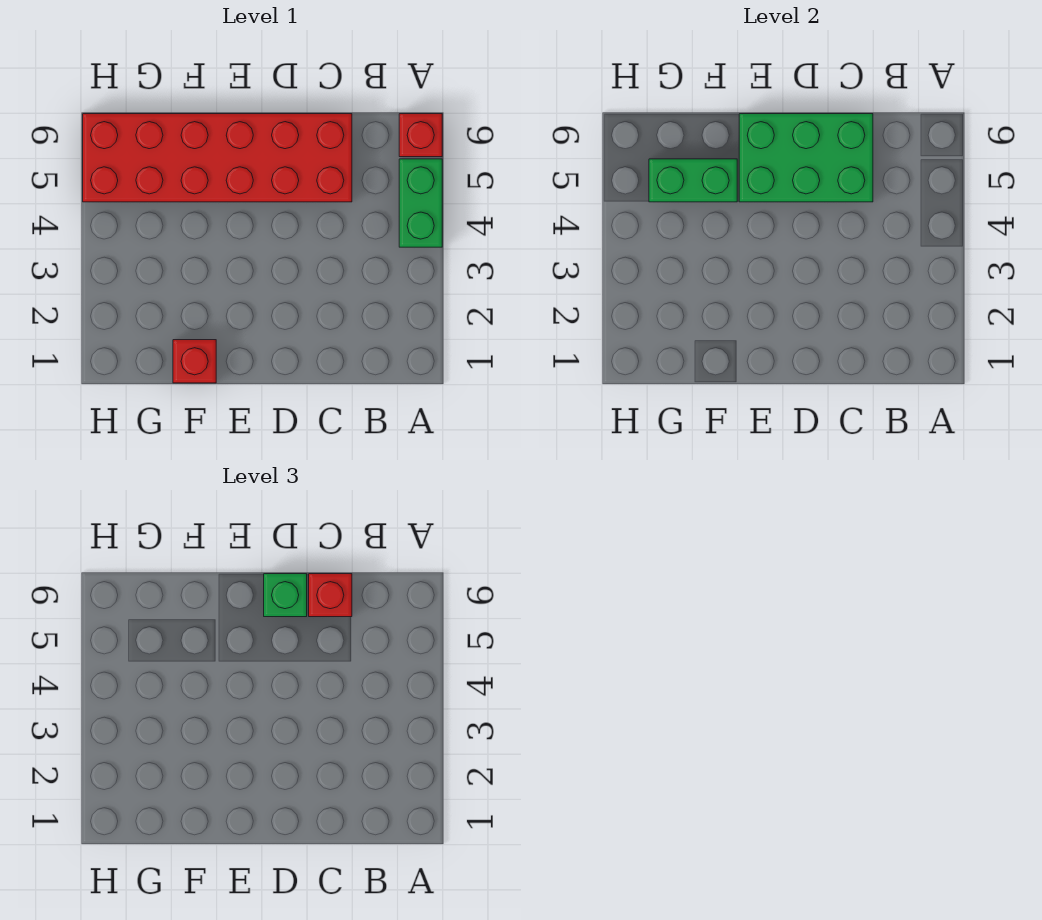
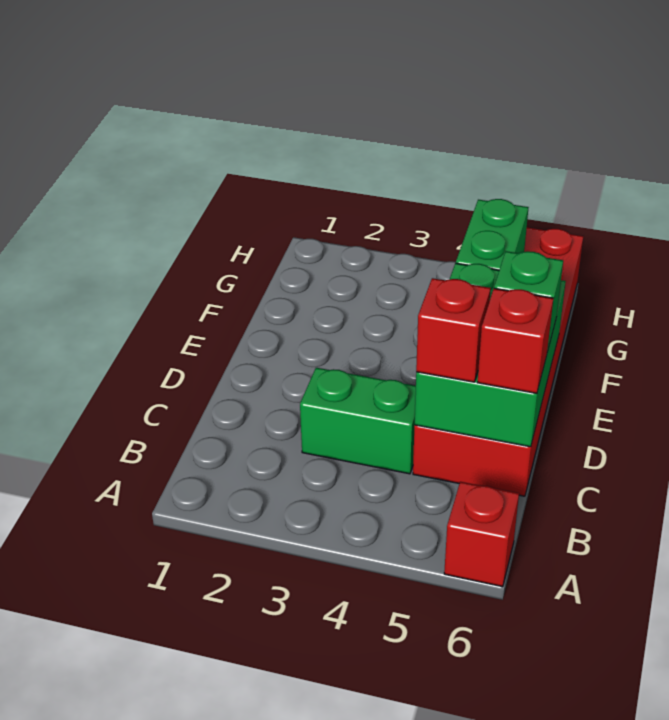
green brick A4:A5 level 1 -> green brick C3:C4 level 1
red brick F1 level 1 -> red brick C5 level 3

